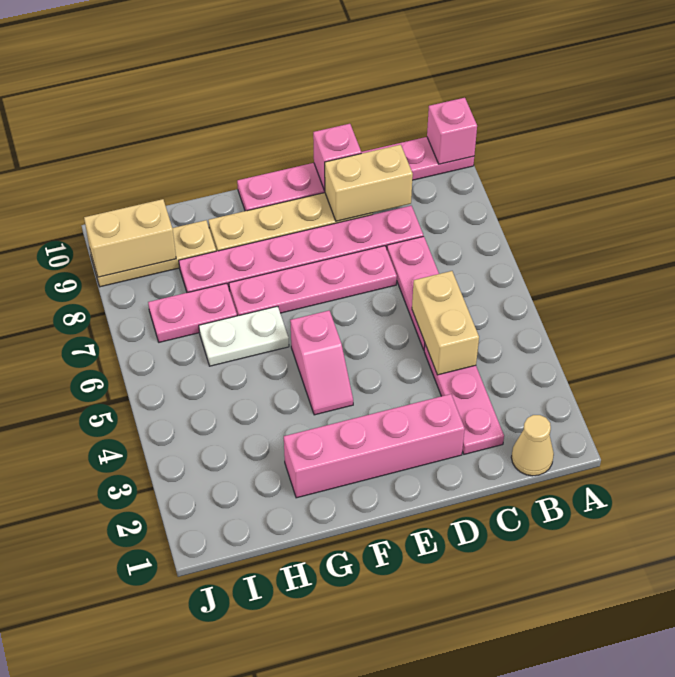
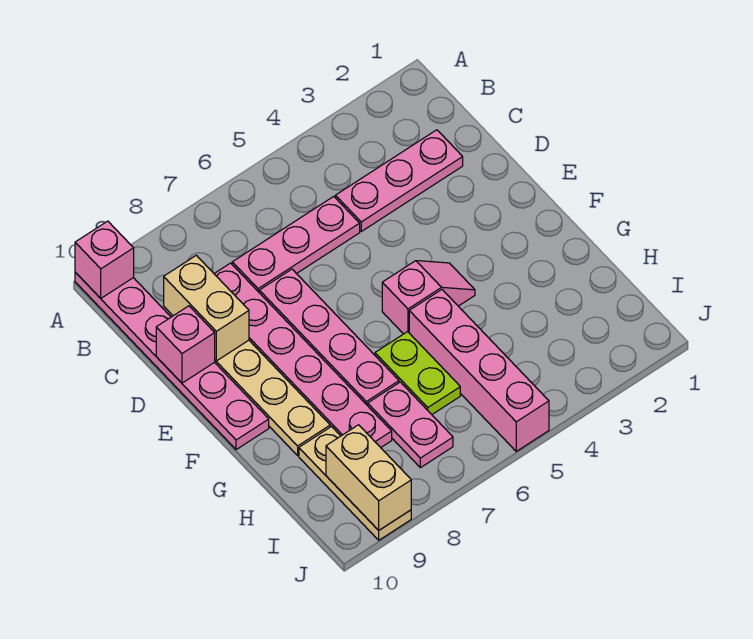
tan cone B1 level 1 -> none
tan brick C4:C5 level 2 -> none
pink brick D2:G2 level 1 -> pink brick G5:J5 level 1
white plate G6:H6 level 1 -> lime plate G6:H6 level 1

